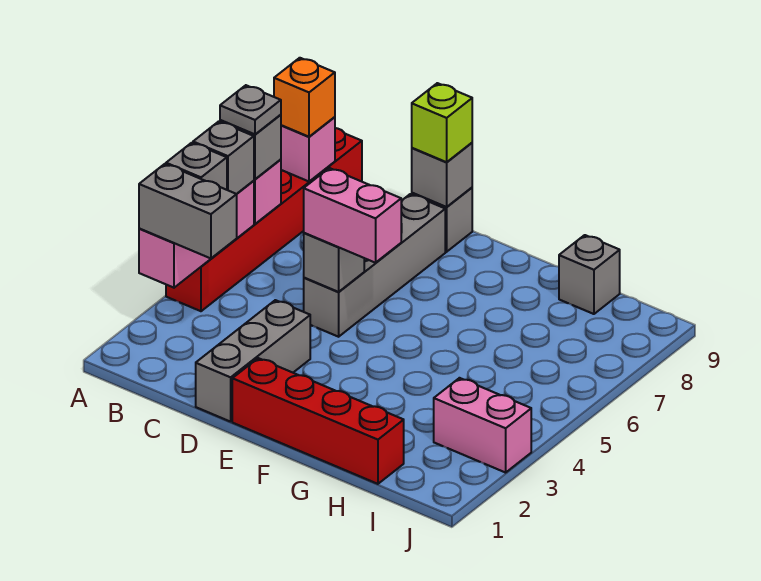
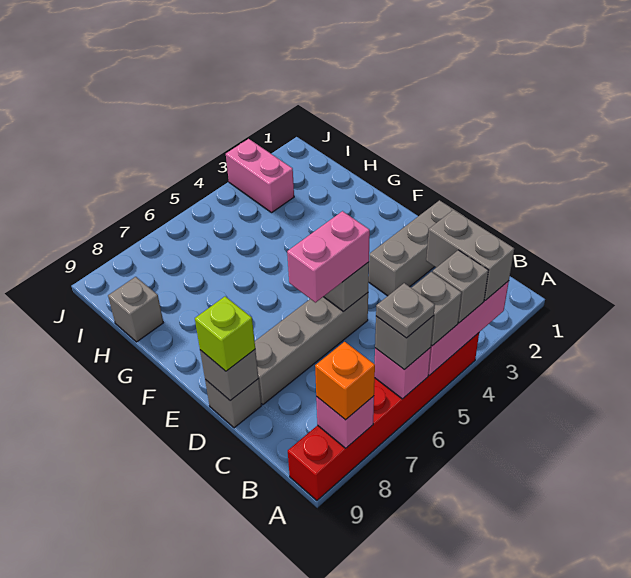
pink brick D5:E5 level 3 -> pink brick D5:D6 level 3
red brick E1:H1 level 1 -> none

